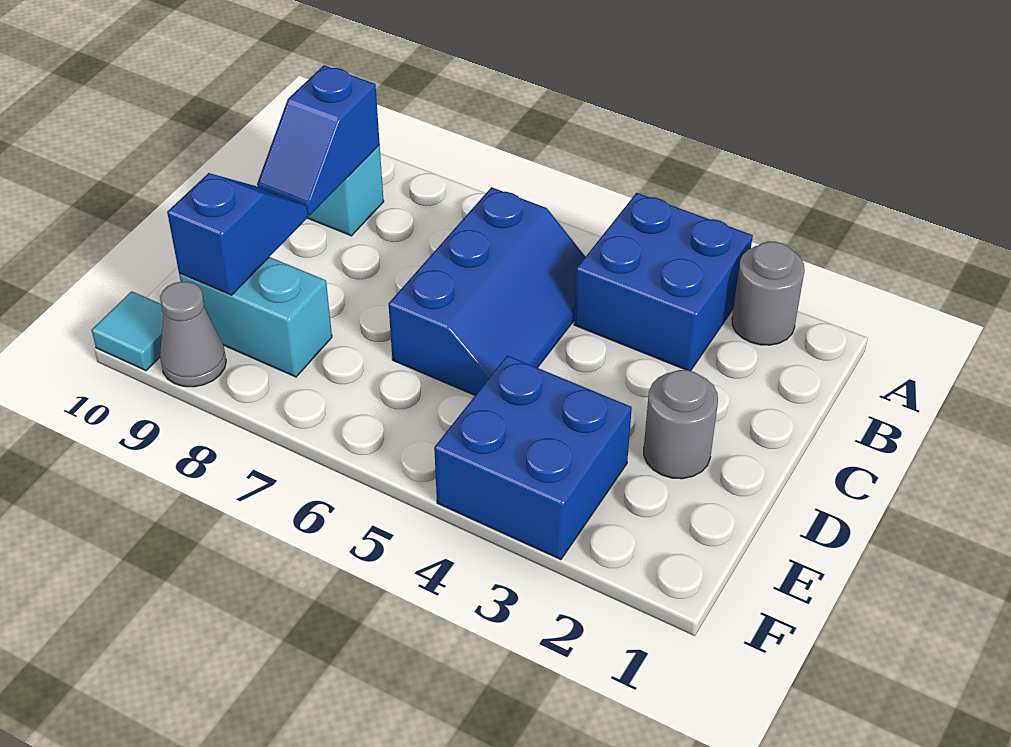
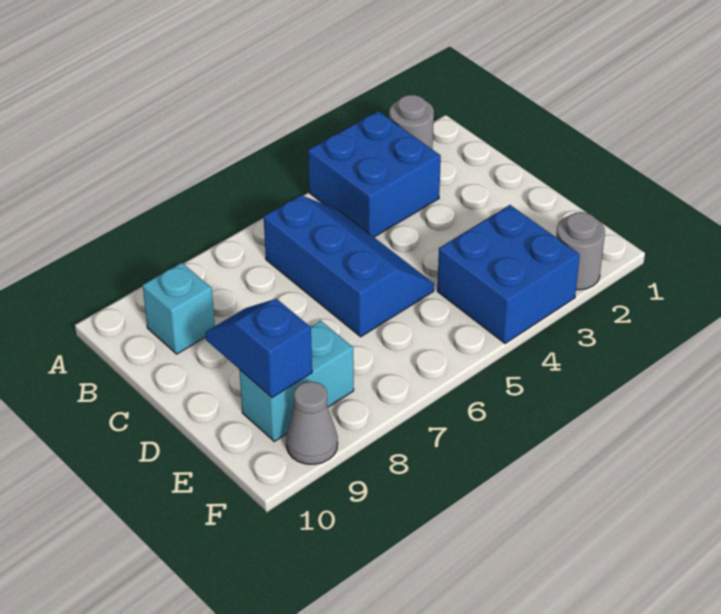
blue slope B9:C9 level 2 top B -> none
grey round brick D2 level 1 -> grey round brick F2 level 1
cyan tile F10 level 1 -> none

